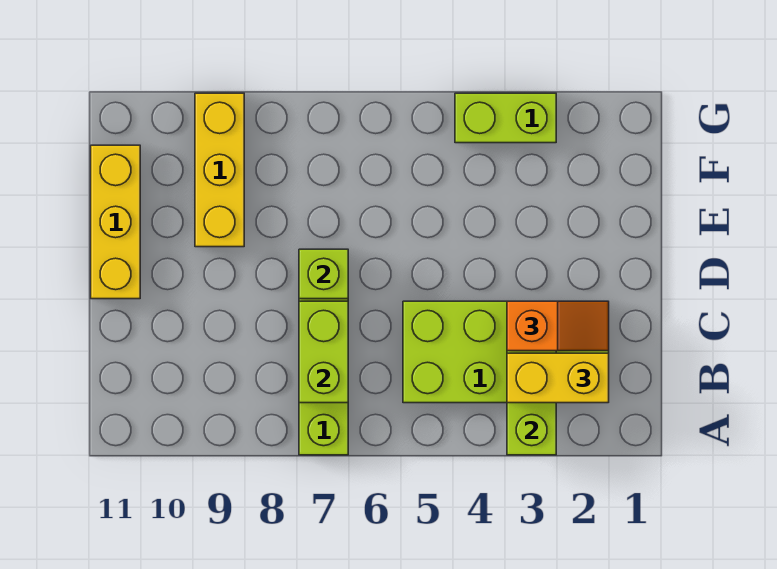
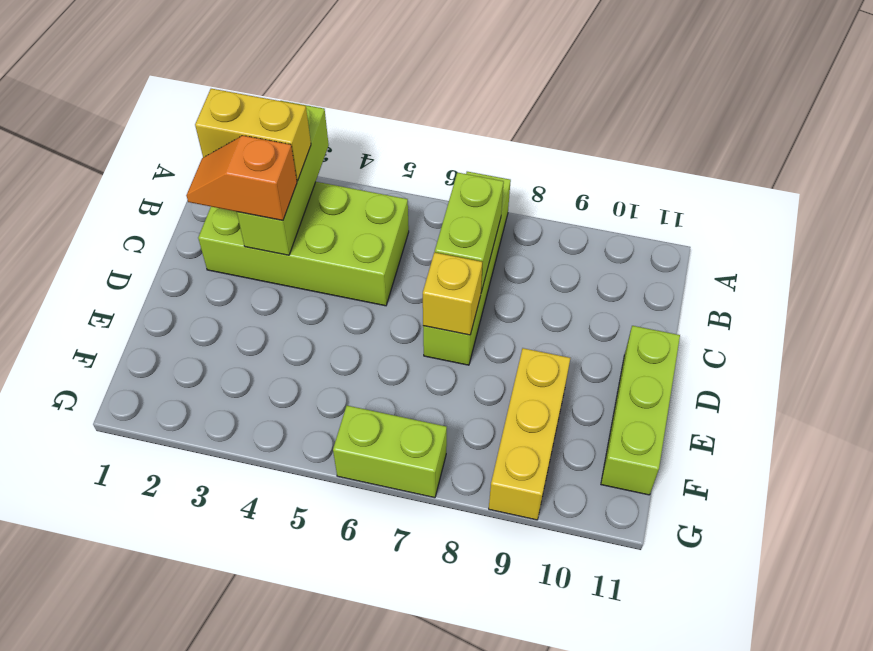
lime brick D7 level 2 -> yellow brick D7 level 2
yellow brick D11:F11 level 1 -> lime brick D11:F11 level 1
lime brick G3:G4 level 1 -> lime brick G6:G7 level 1

